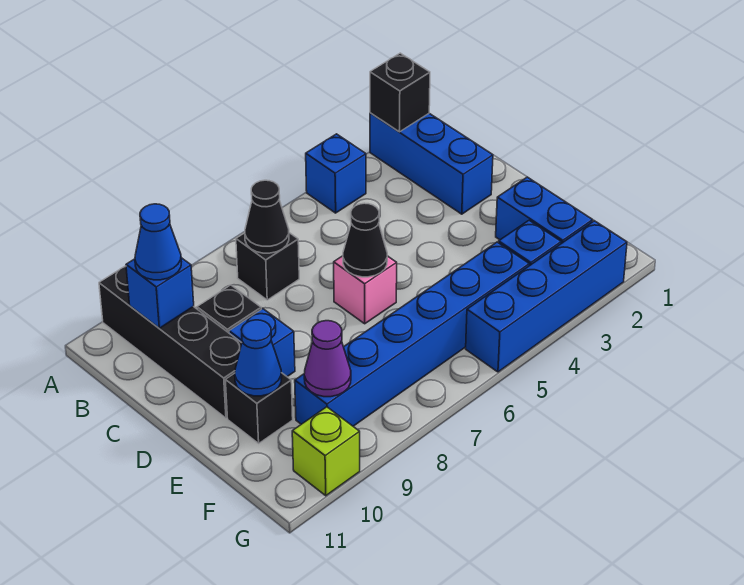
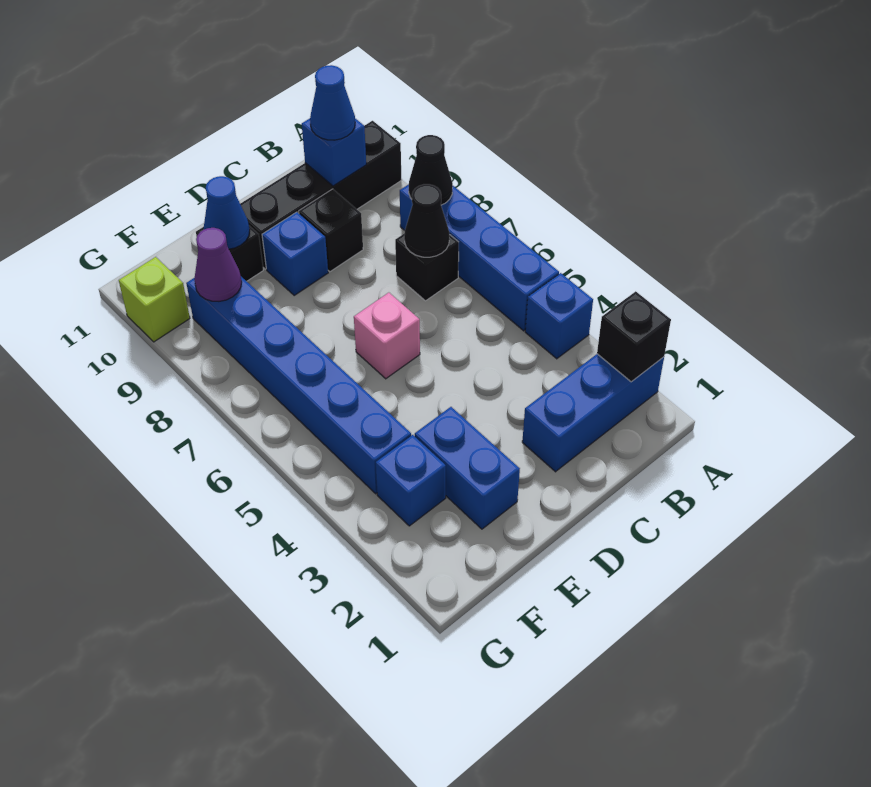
black cone D6 level 2 -> black cone A8 level 2
blue brick E2:F2 level 1 -> blue brick E2:E3 level 1
blue brick G2:G5 level 1 -> blue brick A5:A8 level 1

